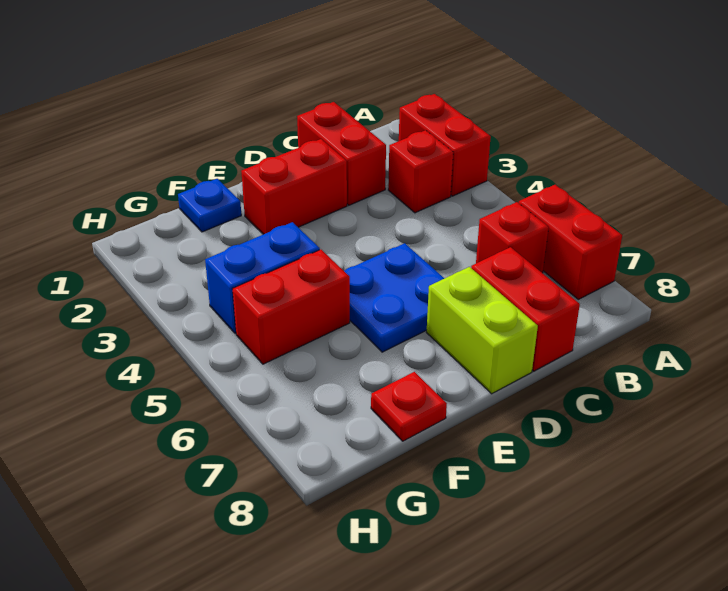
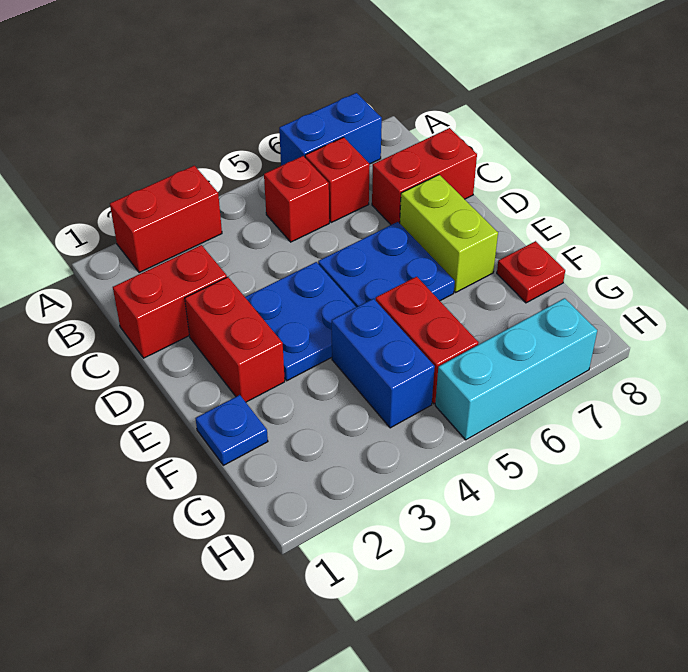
red brick A6:A7 level 1 -> blue brick A6:A7 level 1
red brick B3 level 1 -> red brick B5 level 1
none -> blue plate D3:E4 level 1
lime brick D7:D8 level 1 -> lime brick D7:E7 level 1
none -> cyan brick H5:H7 level 1

